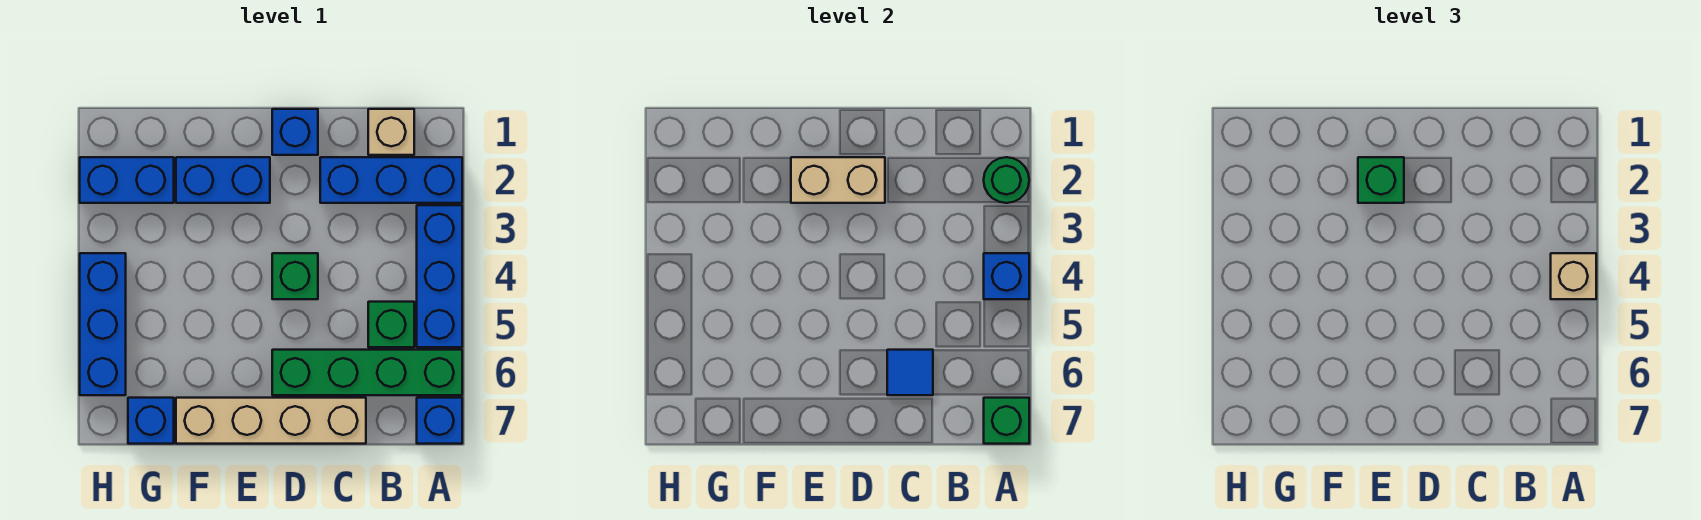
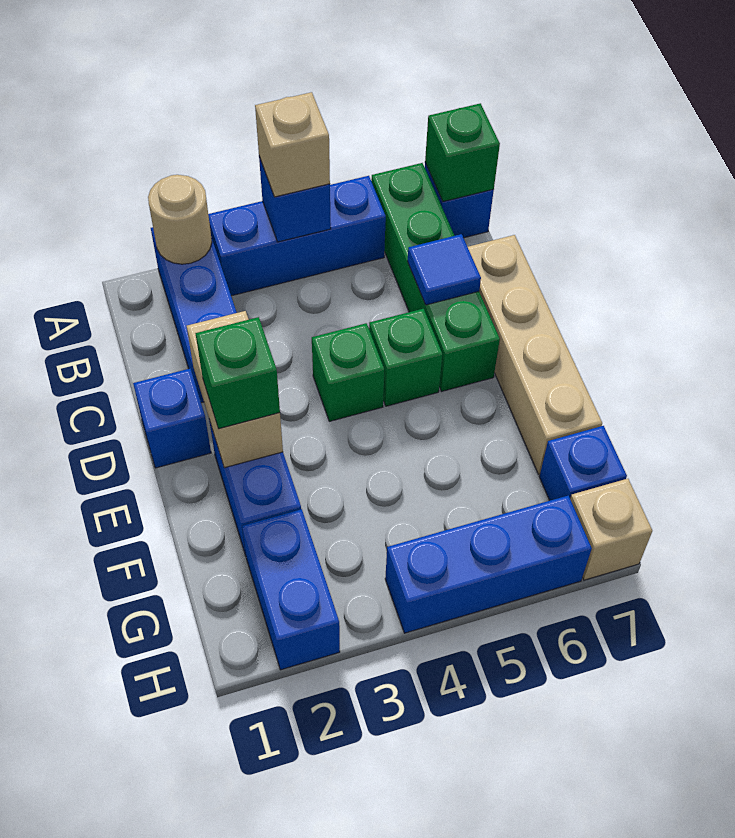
green round brick A2 level 2 -> tan round brick A2 level 2
tan brick B1 level 1 -> tan brick H7 level 1
green brick B5 level 1 -> green brick D5 level 1

